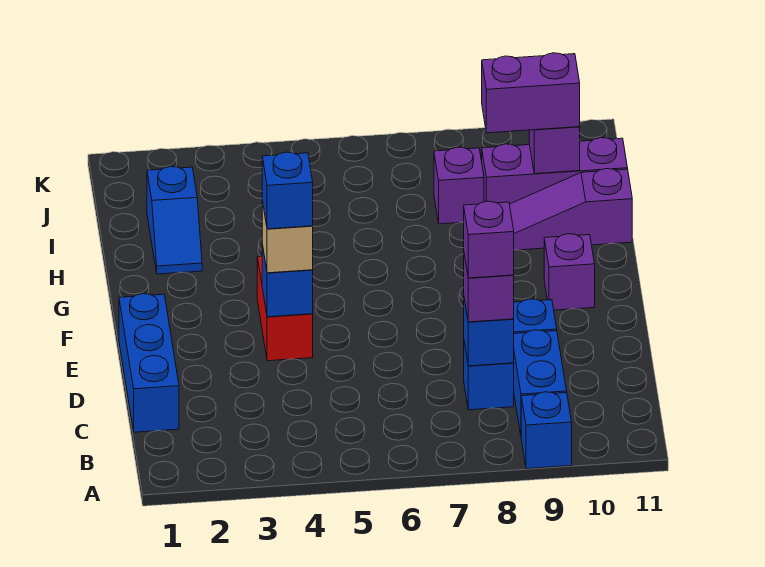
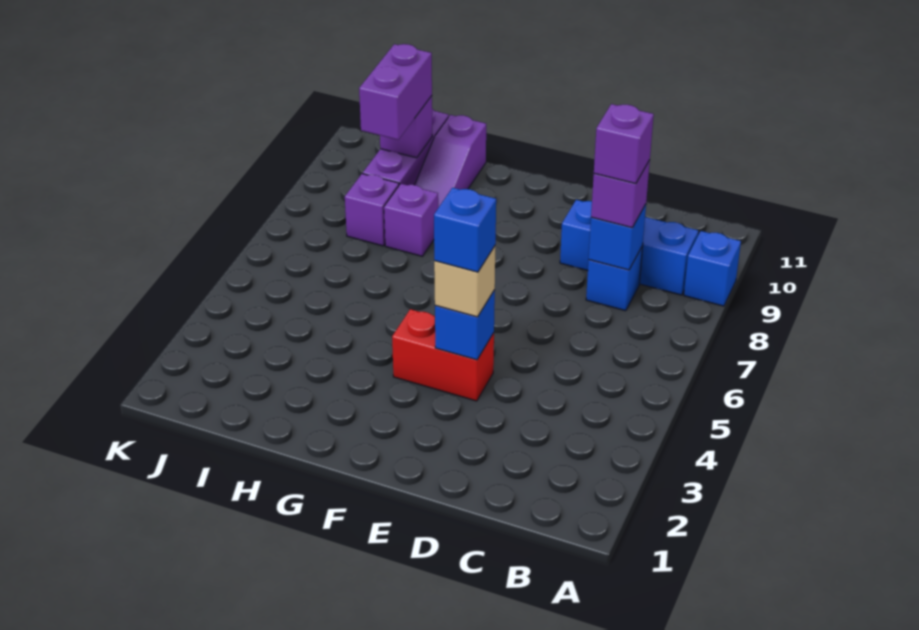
blue brick C1:E1 level 1 -> none
purple brick F10 level 1 -> purple brick H8 level 1
blue slope H2:I2 level 1 top I -> none

